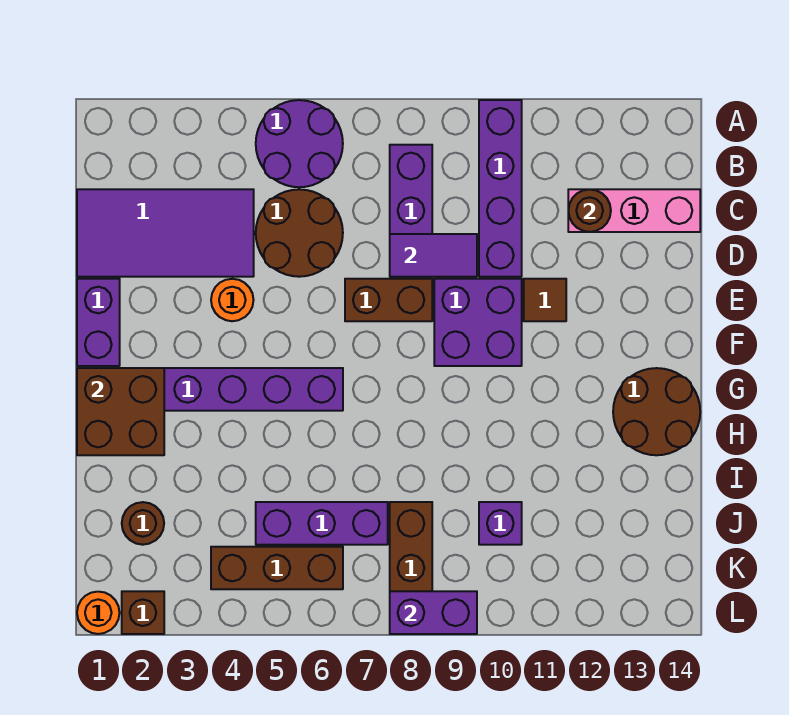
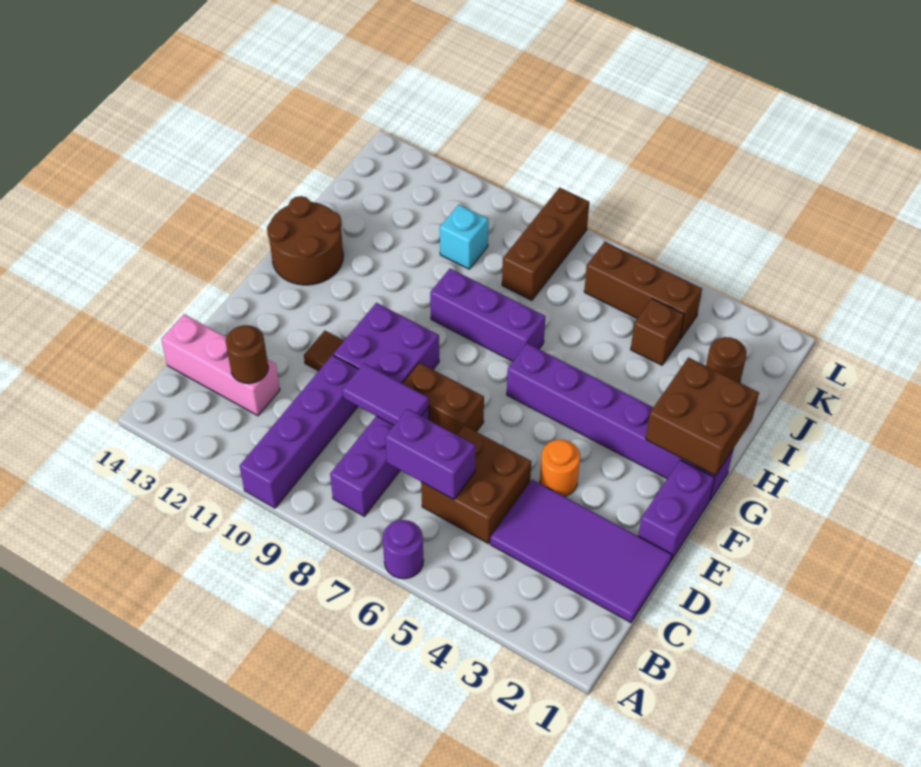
purple round brick A5:B6 level 1 -> purple round brick A6 level 1
brown round brick C5:D6 level 1 -> brown brick C5:D6 level 1
purple brick J5:J7 level 1 -> purple brick H7:H9 level 1
purple brick J10 level 1 -> cyan brick J10 level 1
orange round brick L1 level 1 -> none
brown brick L2 level 1 -> brown brick J4 level 1
purple brick L8:L9 level 2 -> purple brick C6:C7 level 2

